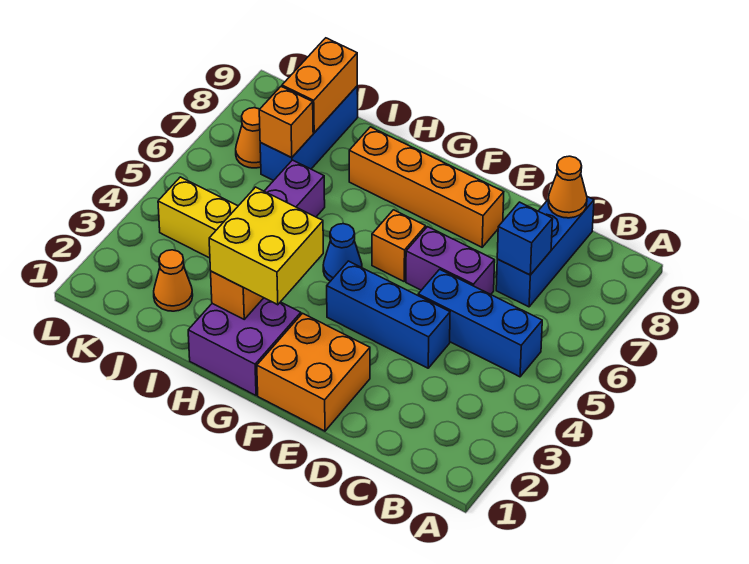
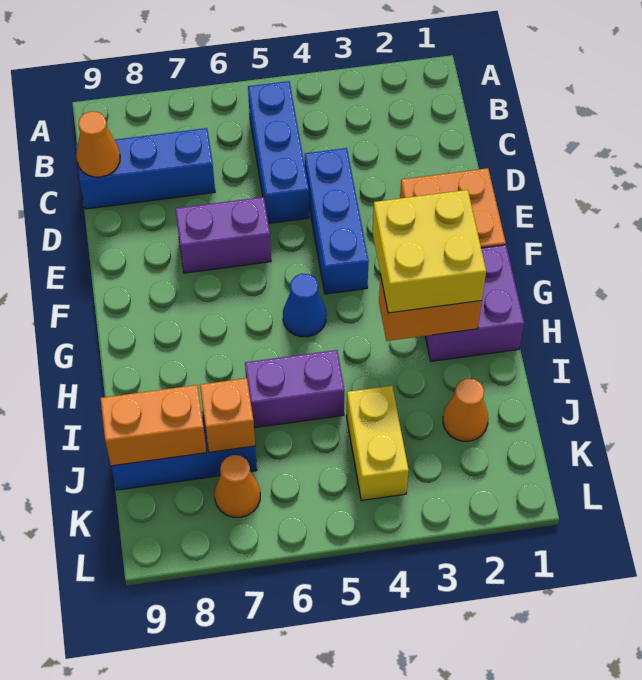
blue brick C7 level 2 -> none
purple brick D6:E6 level 1 -> purple brick E6:E7 level 1
orange brick E8:H8 level 1 -> none
orange brick F6 level 1 -> none

